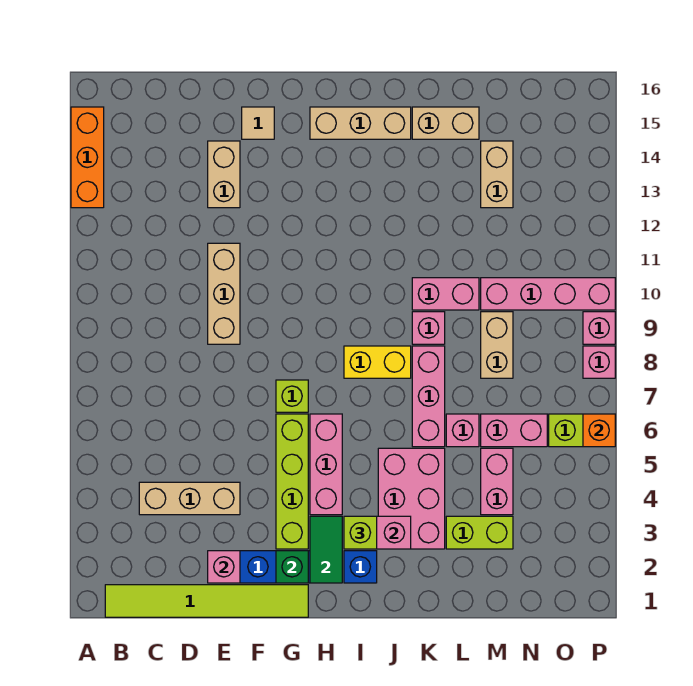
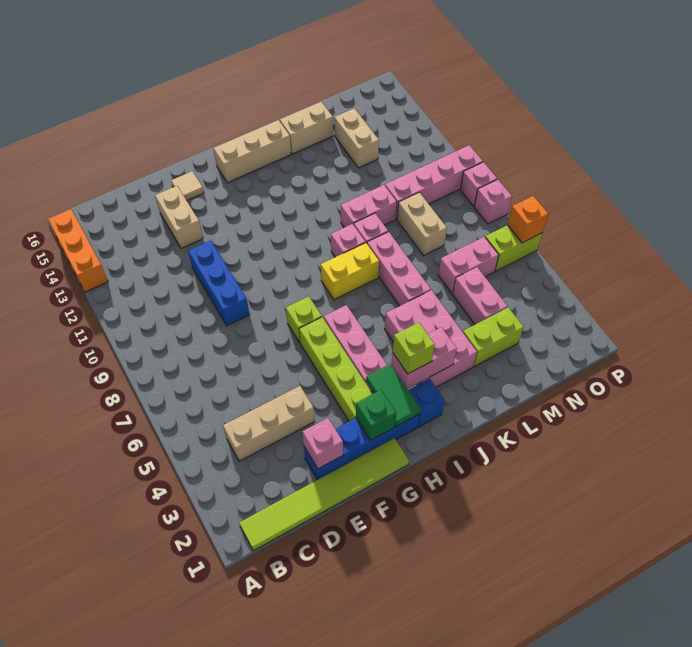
tan brick E9:E11 level 1 -> blue brick E9:E11 level 1
pink brick L6 level 1 -> pink brick J9 level 1

